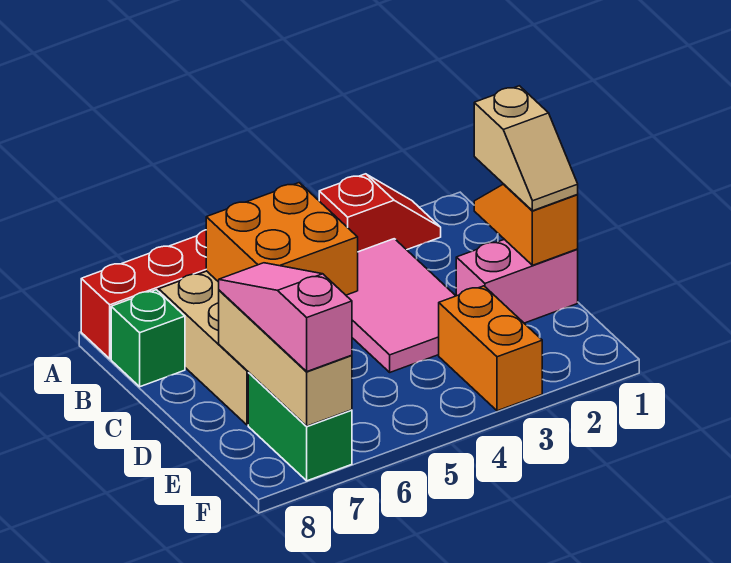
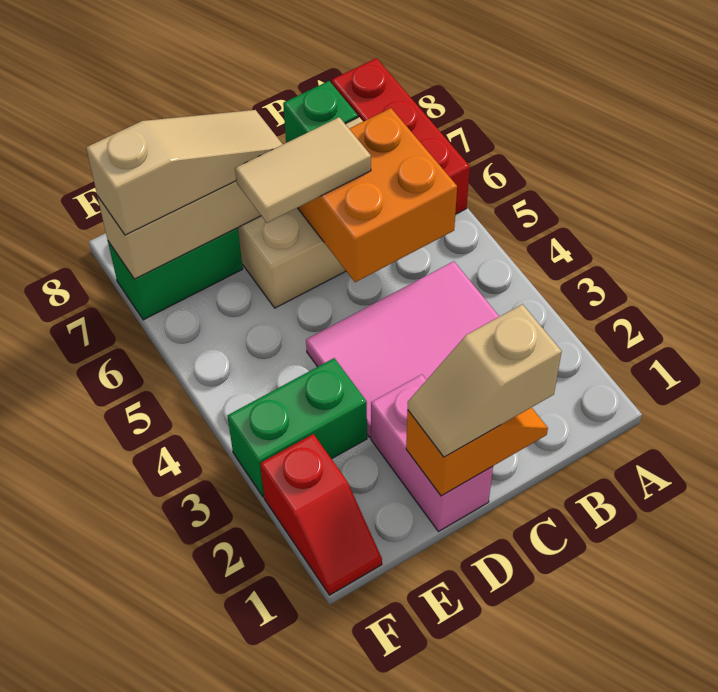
red slope A2:A3 level 1 top 3 -> red slope F1:F2 level 1 top 2
none -> tan tile C6:D6 level 3
pink slope D7:F7 level 3 top F -> tan slope D7:F7 level 3 top F
orange brick E3:F3 level 1 -> green brick E3:F3 level 1

